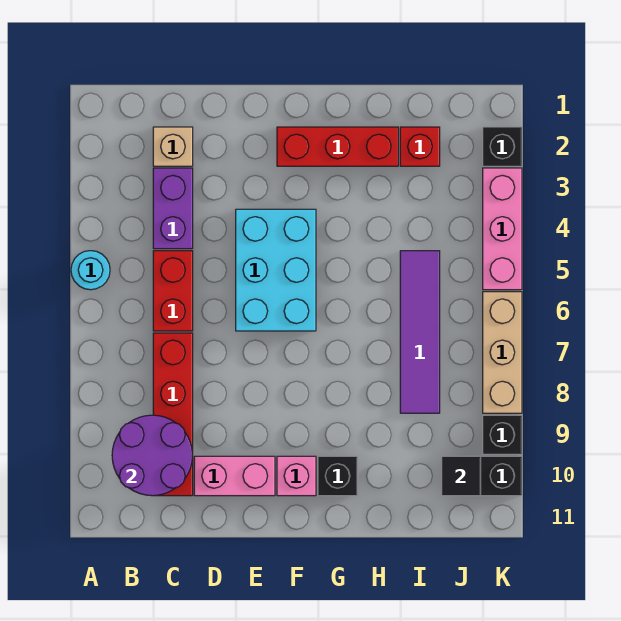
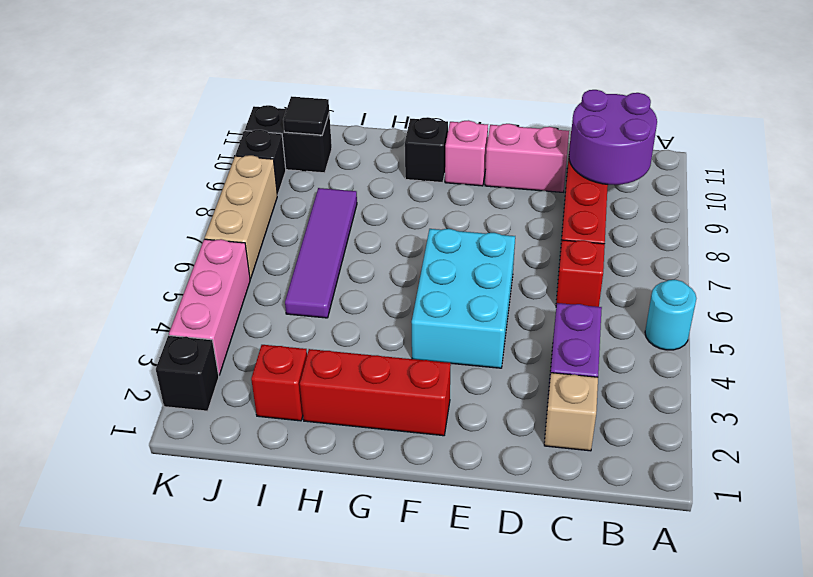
red brick C5:C6 level 1 -> red brick C6 level 1

